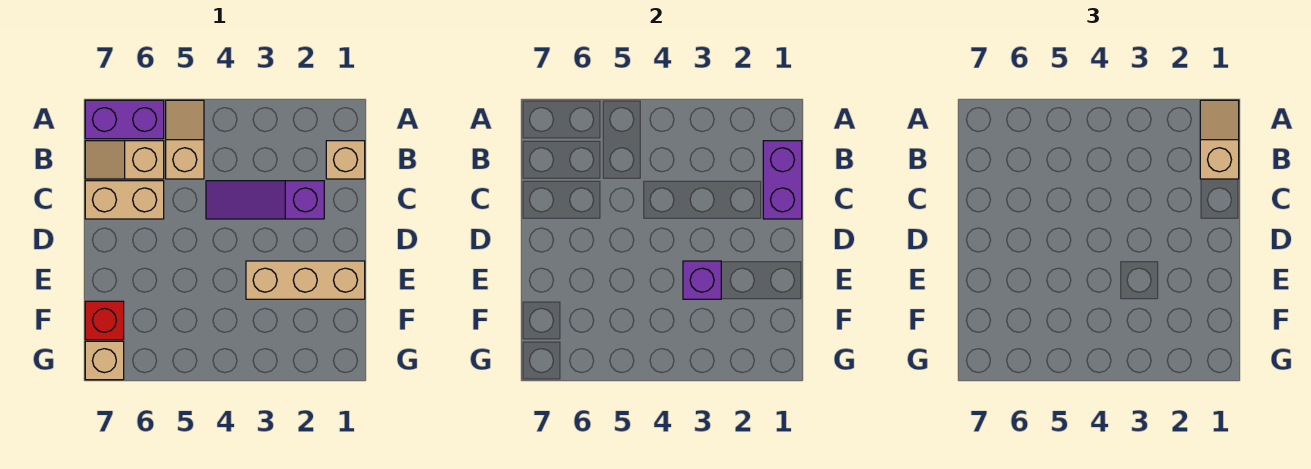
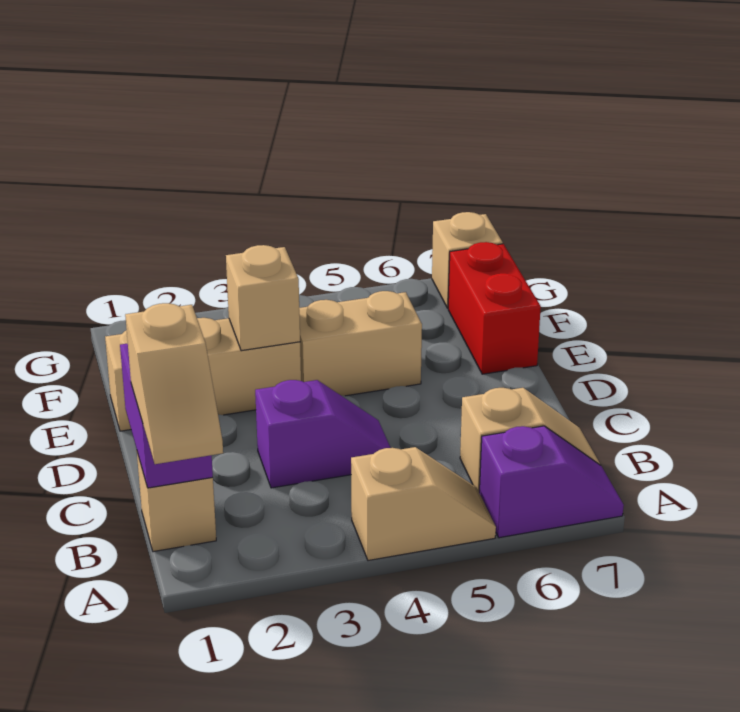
tan slope A5:B5 level 1 top B -> tan slope A4:A5 level 1 top 4
purple brick A6:A7 level 1 -> purple slope A6:A7 level 1 top 6
purple slope C2:C4 level 1 top 2 -> purple slope C3:C4 level 1 top 3
tan brick C6:C7 level 1 -> tan brick E4:E5 level 1
purple brick E3 level 2 -> tan brick E3 level 2
red brick F7 level 1 -> red brick E7:F7 level 1

